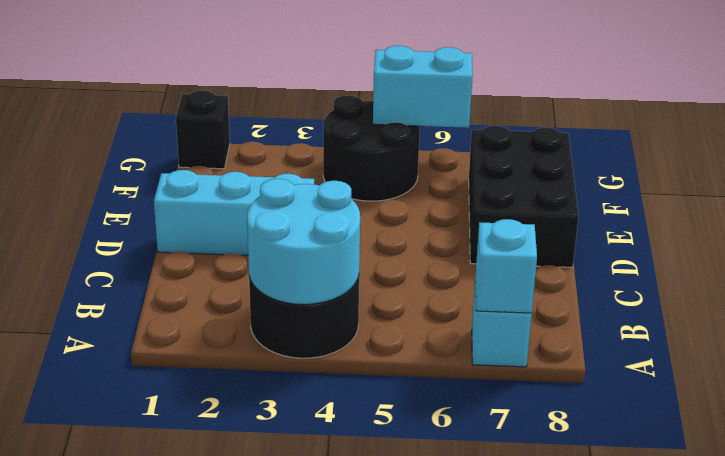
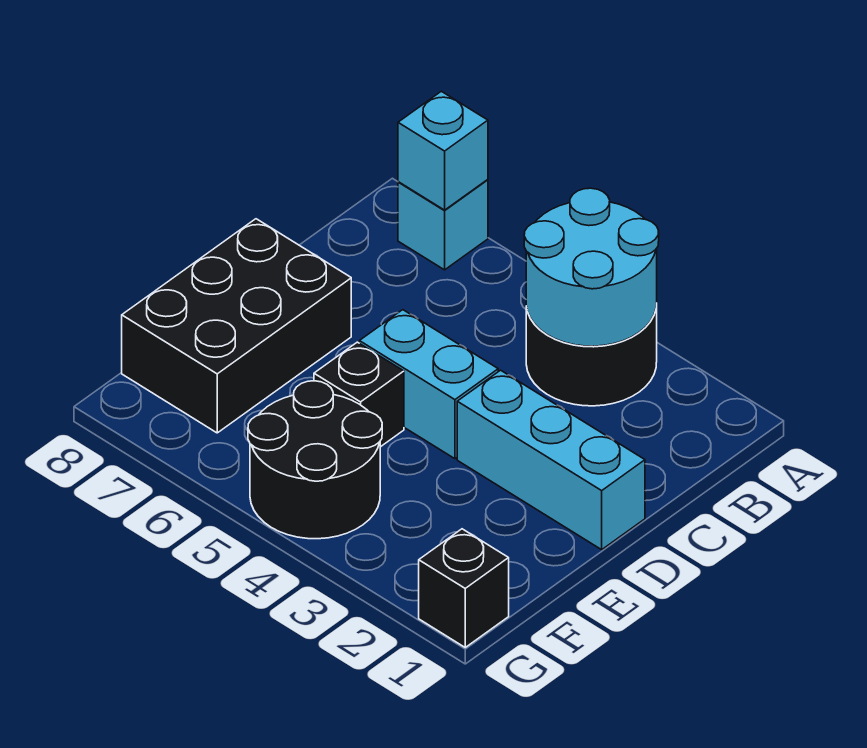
none -> black brick E5 level 1
cyan brick G5:G6 level 2 -> cyan brick D4:D5 level 1

